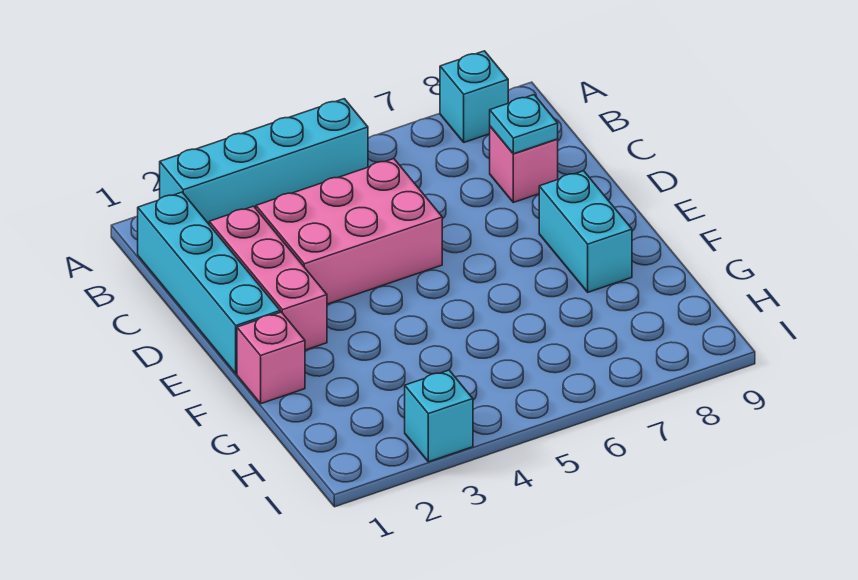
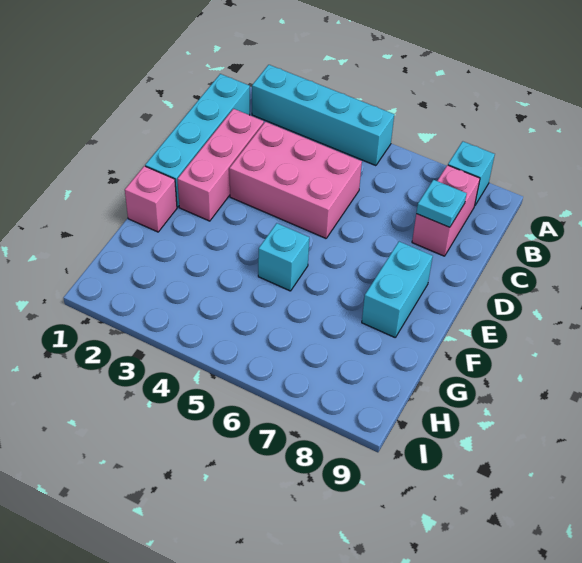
pink brick C8 level 1 -> pink brick B8:C8 level 1
cyan brick I3 level 1 -> cyan brick F5 level 1

